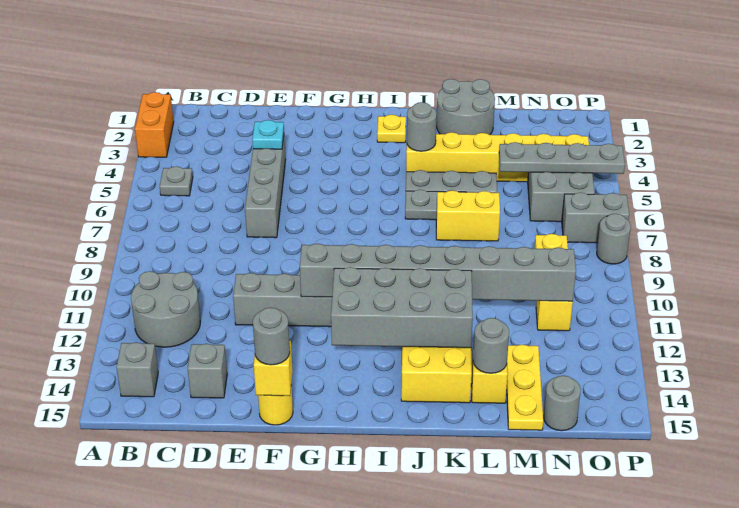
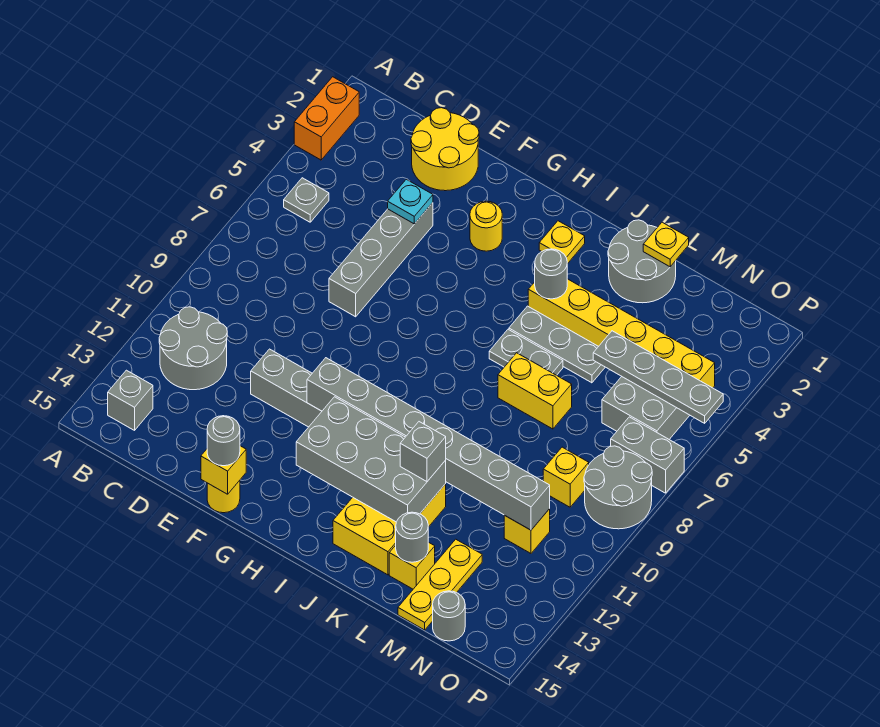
none -> yellow round brick D1:E2 level 1
grey brick D14 level 1 -> grey brick K12 level 3
none -> yellow round brick G3 level 1
none -> yellow plate L1 level 2
grey round brick P8 level 1 -> grey round brick O8:P9 level 1

